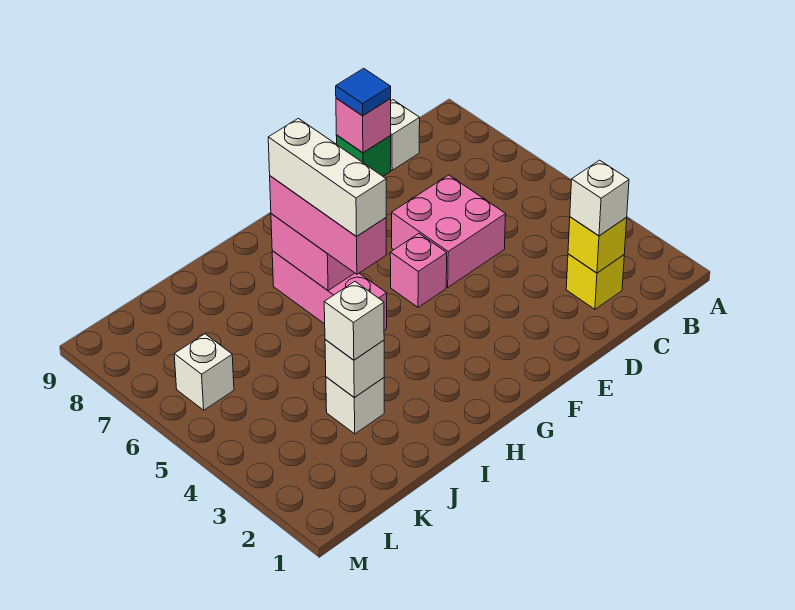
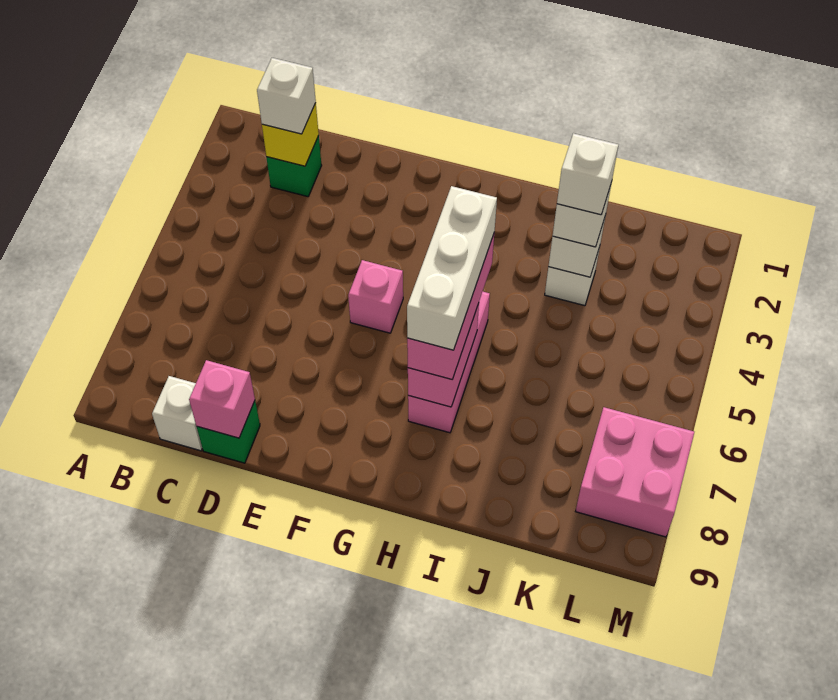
yellow brick C2 level 1 -> green brick C2 level 1
pink brick D5:E6 level 1 -> pink brick L7:M8 level 1
blue tile D9 level 3 -> none
white brick L6 level 1 -> white brick J3 level 4

